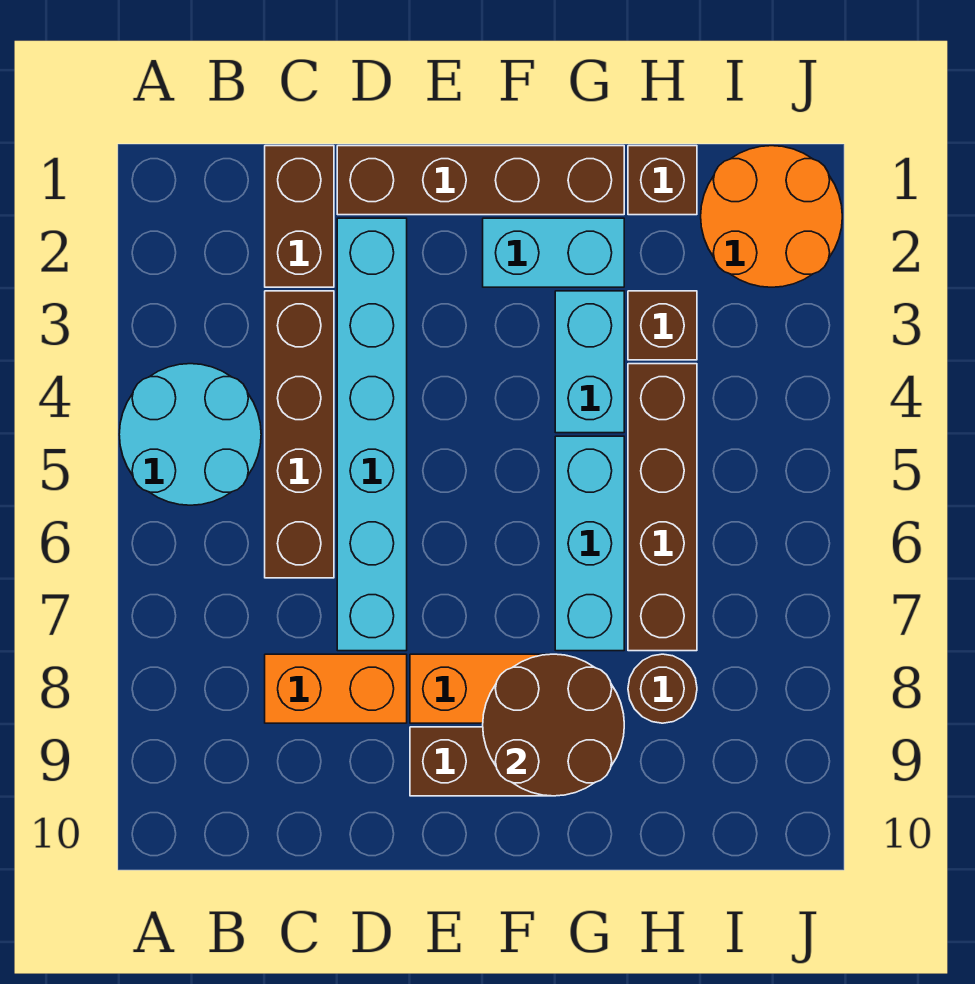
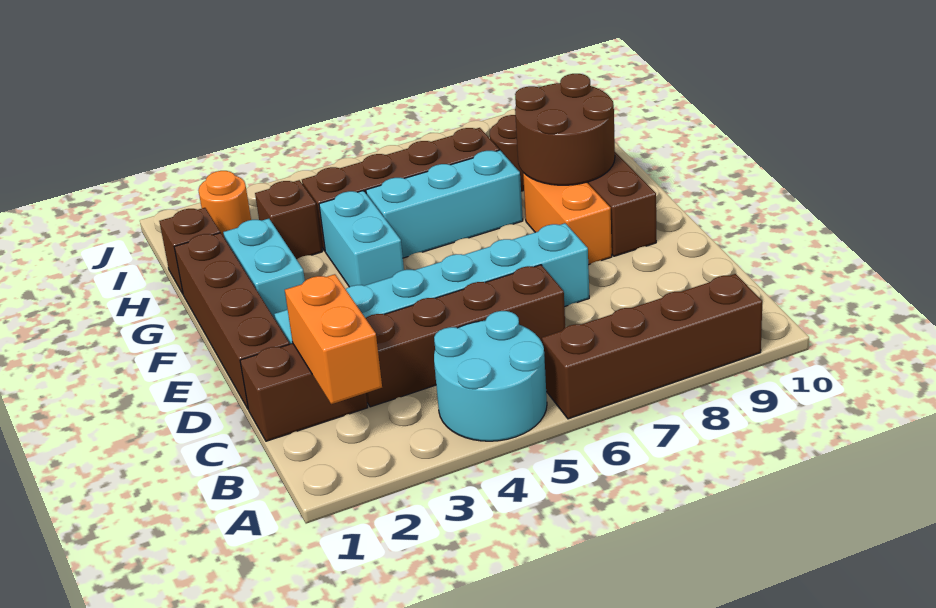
none -> brown brick A6:A9 level 1
orange brick C8:D8 level 1 -> orange brick B2:C2 level 2
cyan brick G3:G4 level 1 -> cyan brick F4:G4 level 1
orange round brick I1:J2 level 1 -> orange round brick I2 level 1

